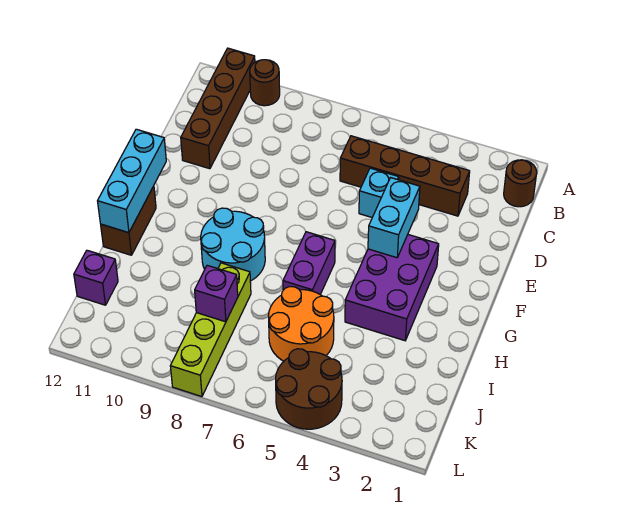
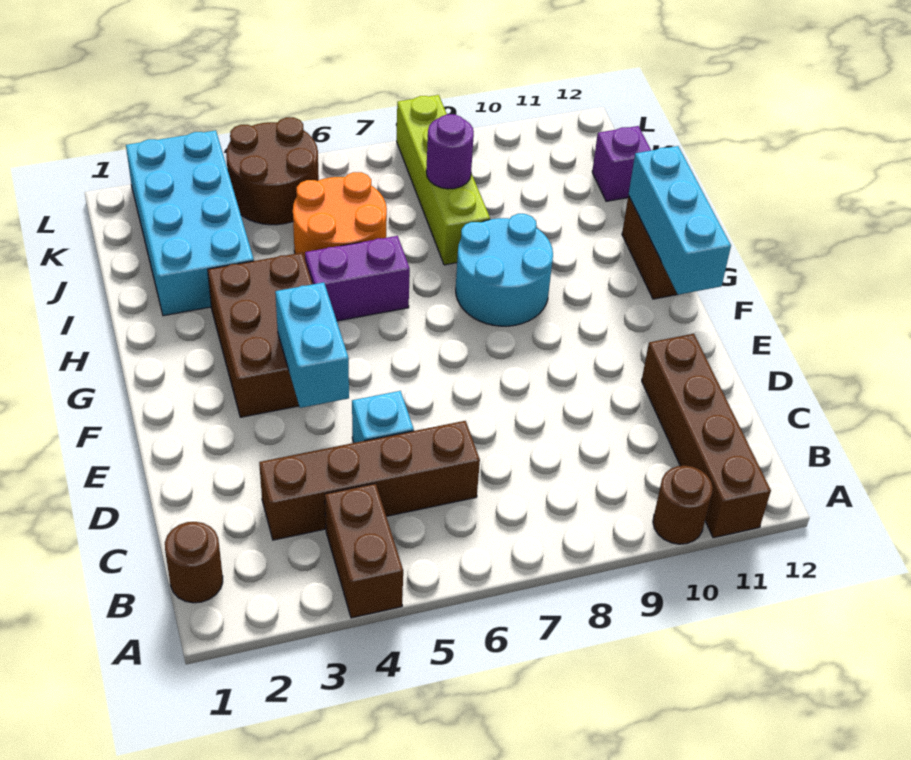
none -> brown brick A4:B4 level 1
purple brick F3:H4 level 1 -> brown brick F3:H4 level 1
purple brick G6:H6 level 1 -> purple brick H5:H6 level 1
none -> cyan brick I2:L3 level 1
purple brick J8 level 2 -> purple round brick J8 level 2

